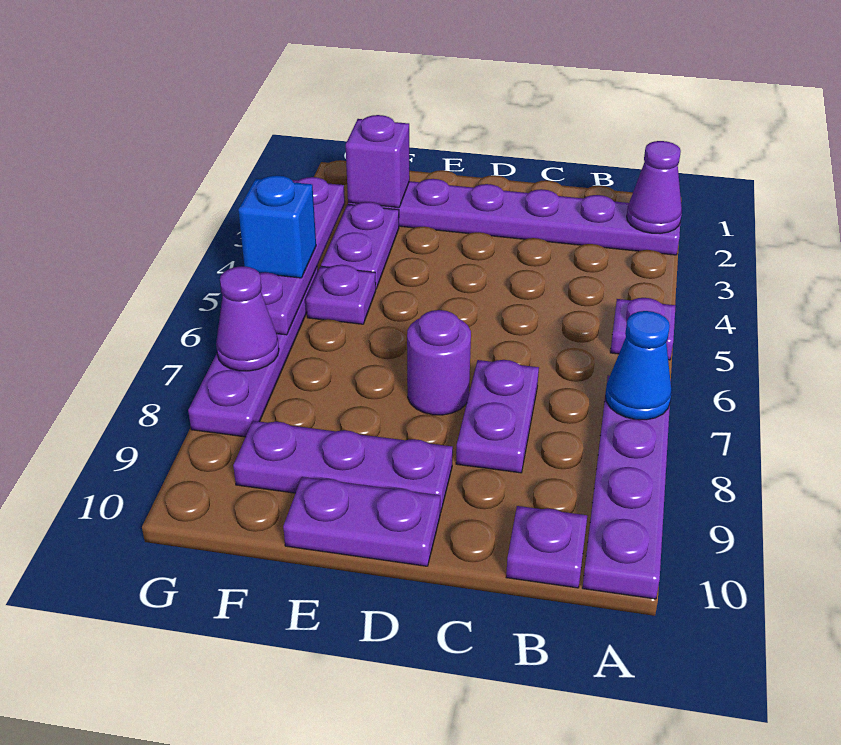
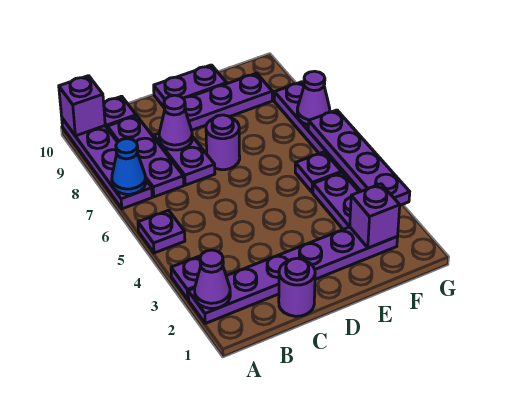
none -> purple plate A3 level 1
none -> purple brick A10 level 2
none -> purple plate B7:B9 level 1
none -> purple round brick C1 level 1
none -> purple cone C8 level 2
blue brick G5 level 3 -> none

